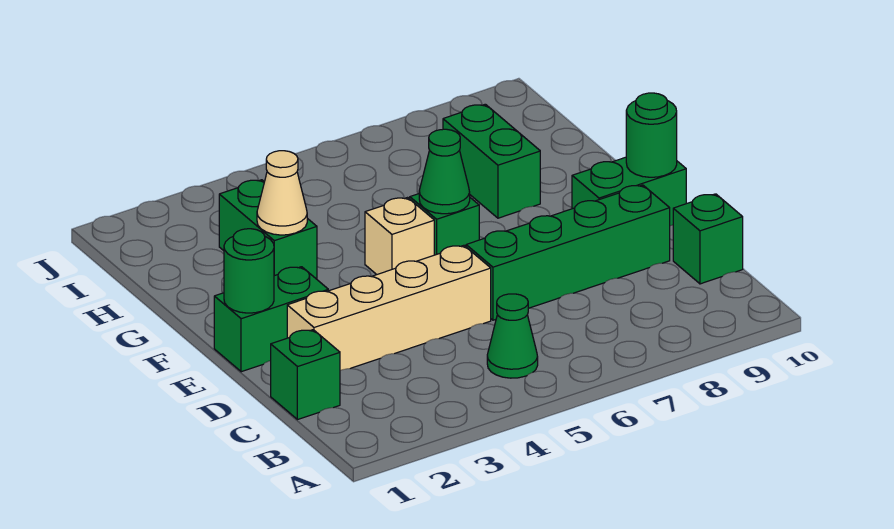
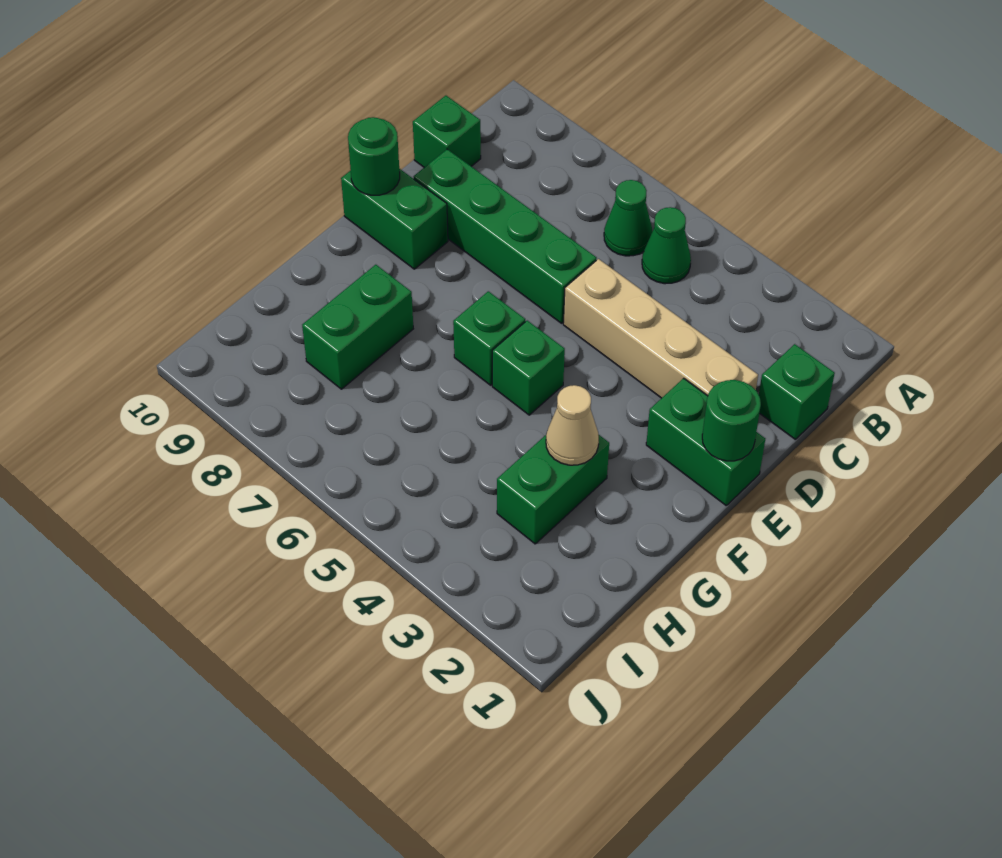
tan brick F5 level 1 -> green brick F5 level 1
green cone F6 level 2 -> green cone B6 level 1

